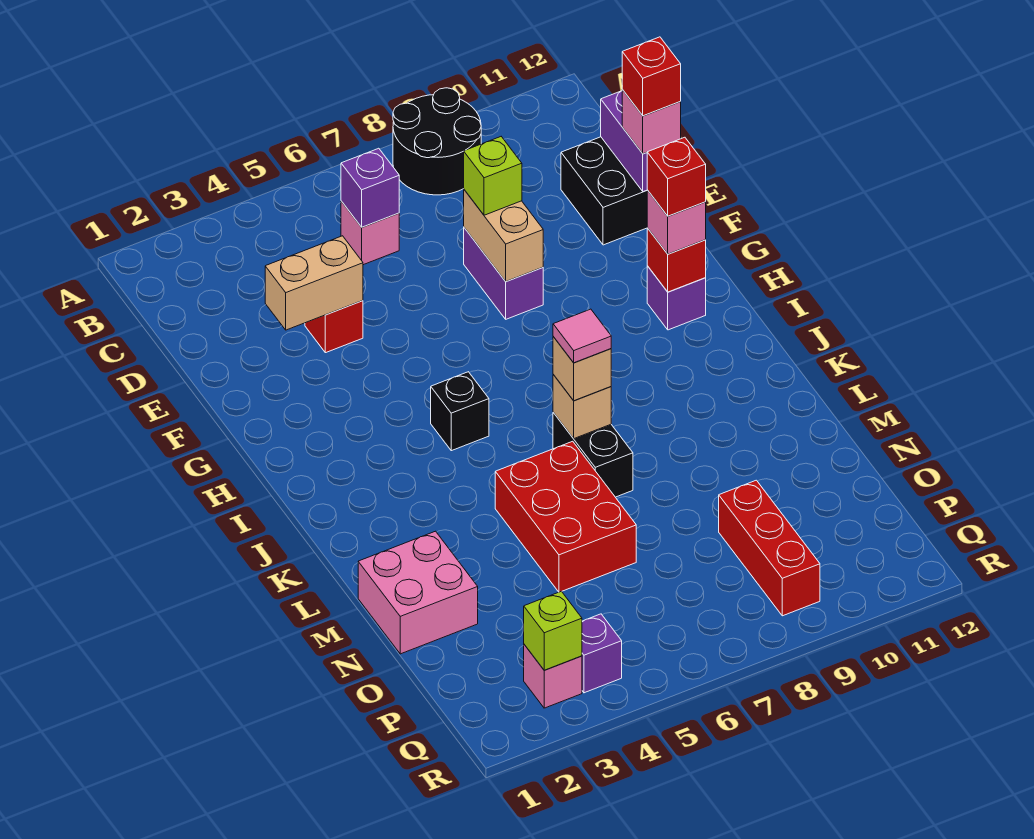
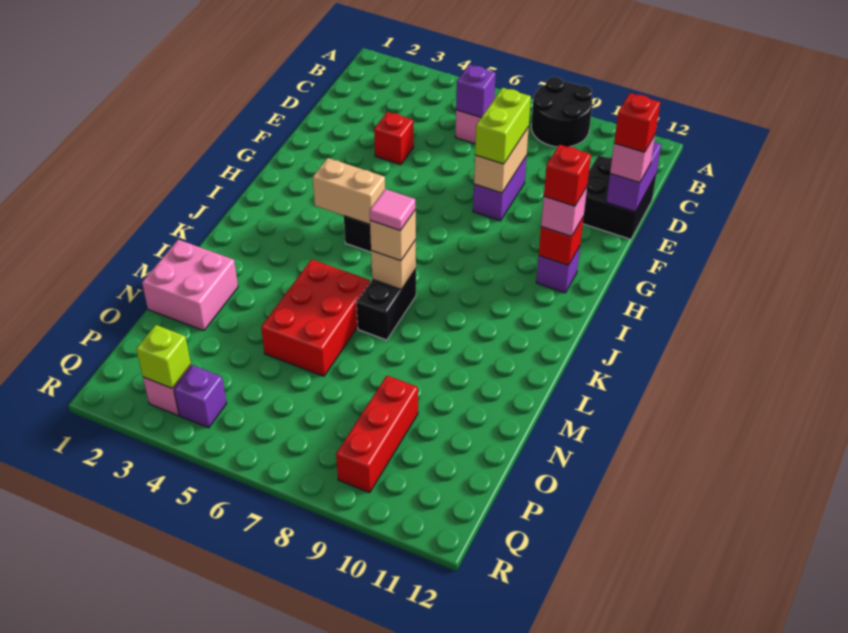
tan brick E3:E4 level 2 -> tan brick I4:I5 level 2
lime brick E8 level 3 -> lime brick E8:F8 level 3

